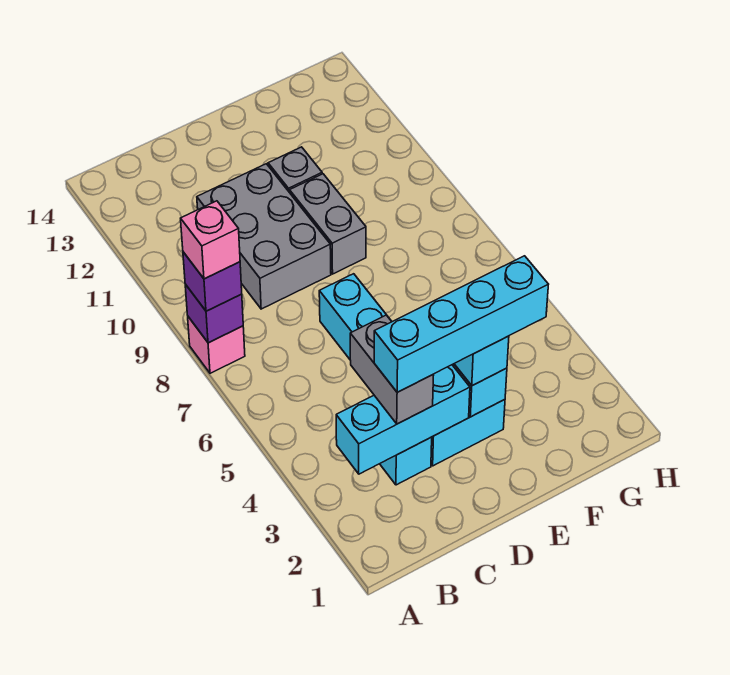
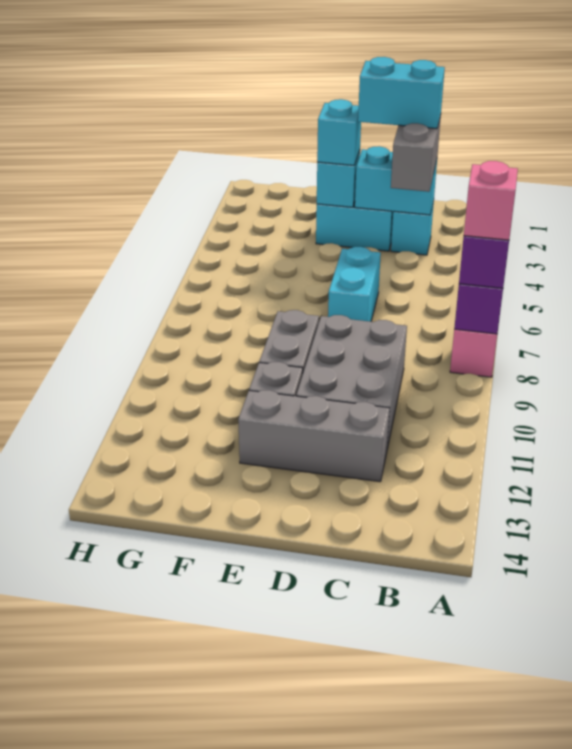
cyan brick B3:D3 level 2 -> cyan brick C3:D3 level 2
cyan brick C3:F3 level 4 -> cyan brick C3:D3 level 4
none -> grey brick C12:E12 level 1

